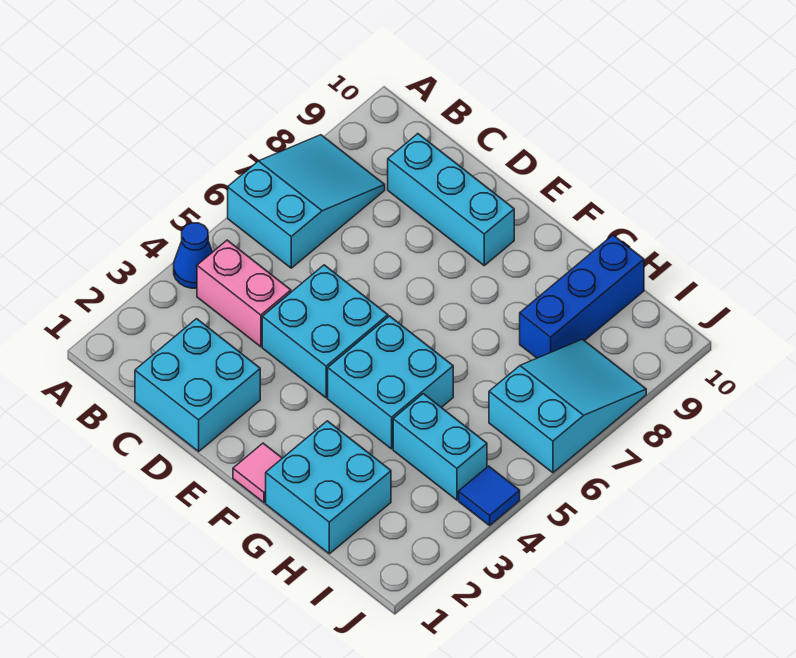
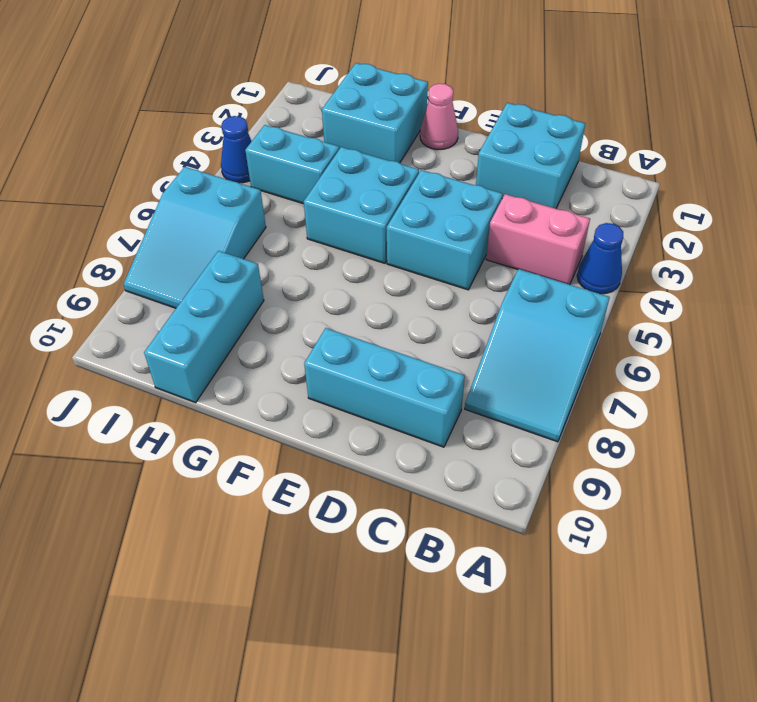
pink tile F1 level 1 -> pink cone F1 level 1
blue brick H8:H10 level 1 -> cyan brick H8:H10 level 1
blue tile J4 level 1 -> blue cone J4 level 1

